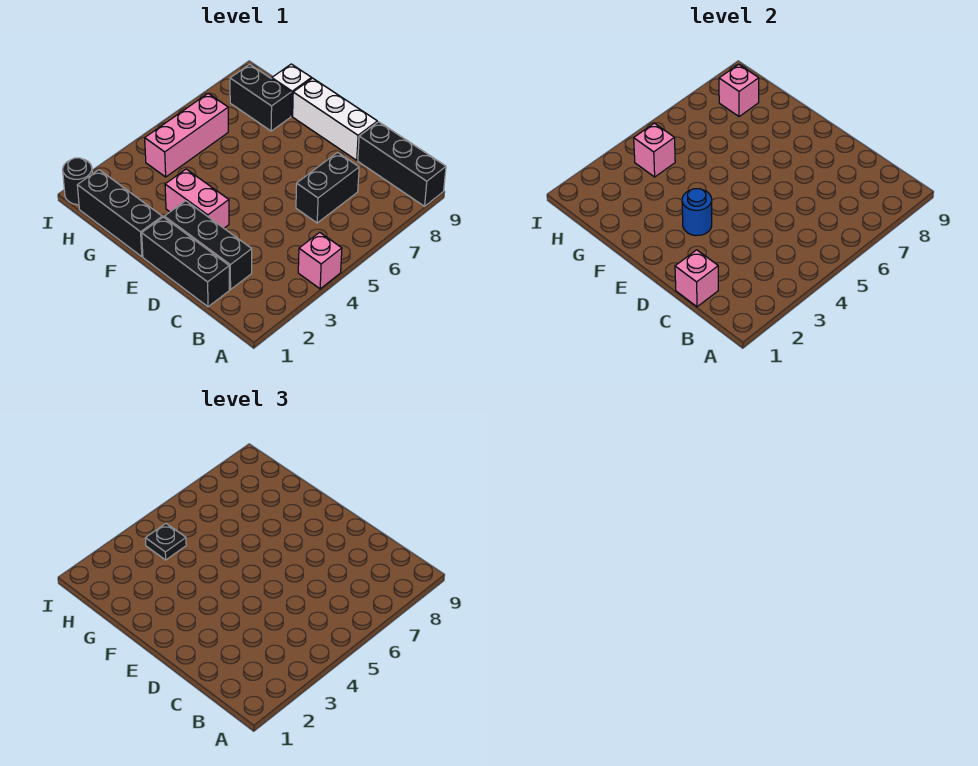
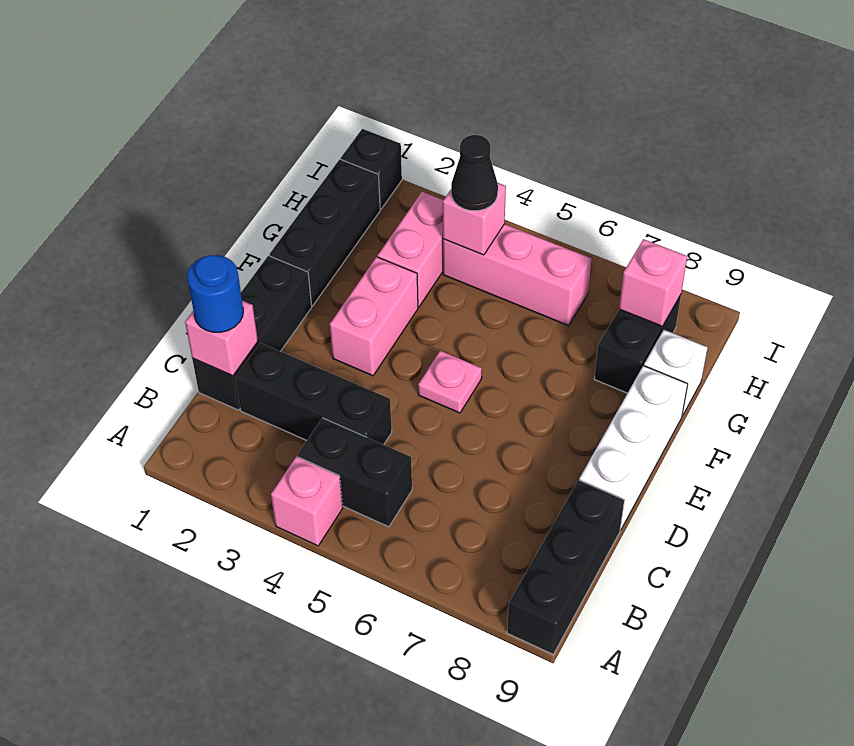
black brick C2:E2 level 1 -> black brick C2:C4 level 1
black brick C6:C7 level 1 -> black brick B4:B5 level 1
blue round brick E3 level 2 -> blue round brick C1 level 3
none -> pink plate E5 level 1
none -> pink brick G3:H3 level 1
black plate H4 level 3 -> black cone H4 level 3
black round brick I1 level 1 -> black brick I1 level 1

